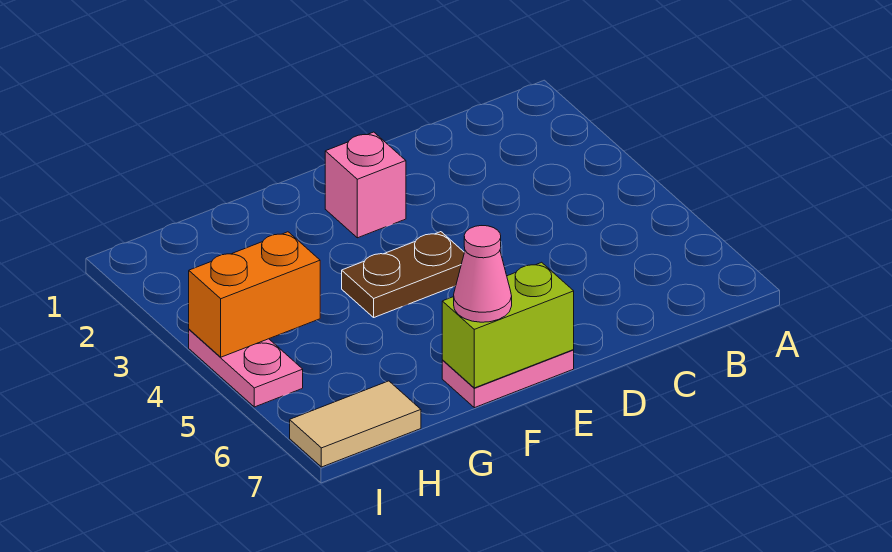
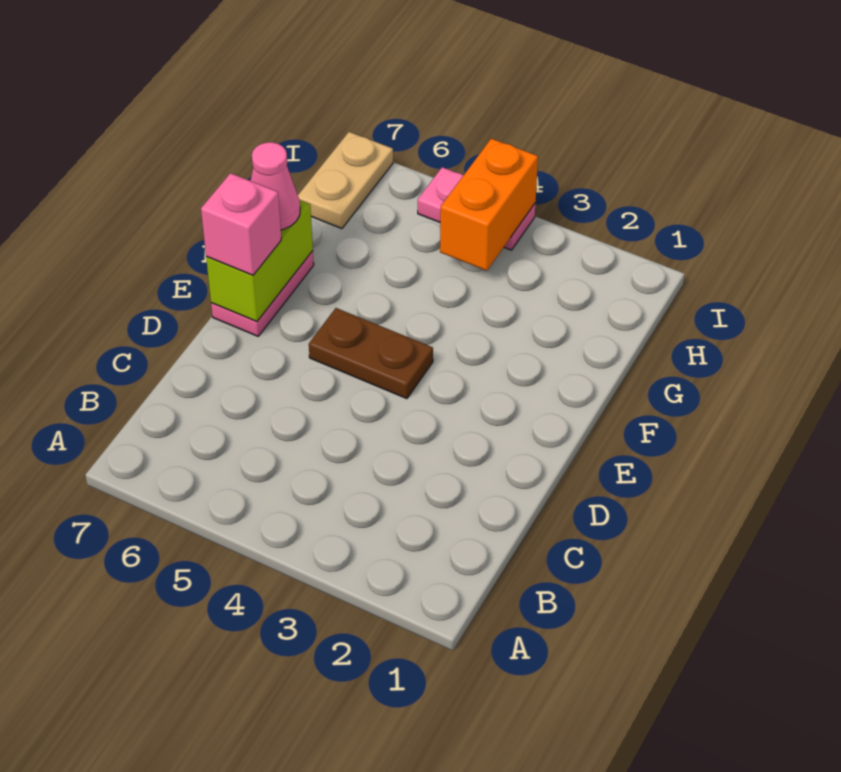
pink brick E2 level 1 -> pink brick E7 level 3
brown plate E4:F4 level 1 -> brown plate E4:E5 level 1
tan tile H7:I7 level 1 -> tan plate H7:I7 level 1

